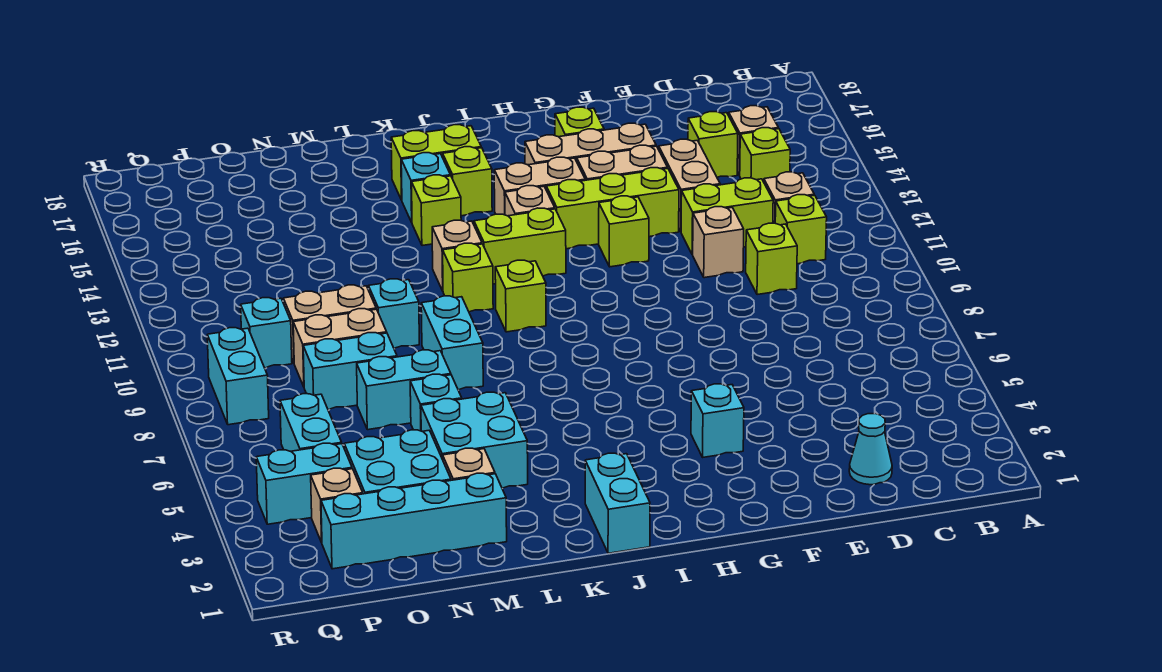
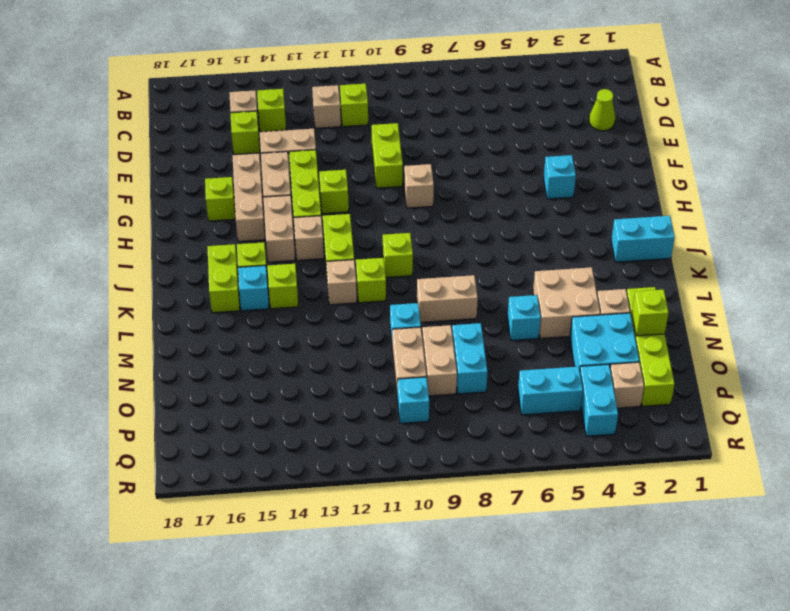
cyan cone D2 level 1 -> lime cone D2 level 1
lime brick D10 level 1 -> lime brick N2 level 2
lime brick D12:E12 level 1 -> lime brick E10:F10 level 1
tan brick E11 level 1 -> tan brick G9 level 1
cyan brick L4:M5 level 1 -> tan brick L4:M5 level 1
cyan brick L8:L9 level 1 -> tan brick L8:L9 level 1
cyan brick M2:P2 level 1 -> lime brick M2:P2 level 1
cyan brick M7:N7 level 1 -> none
cyan brick Q8:Q9 level 1 -> none

